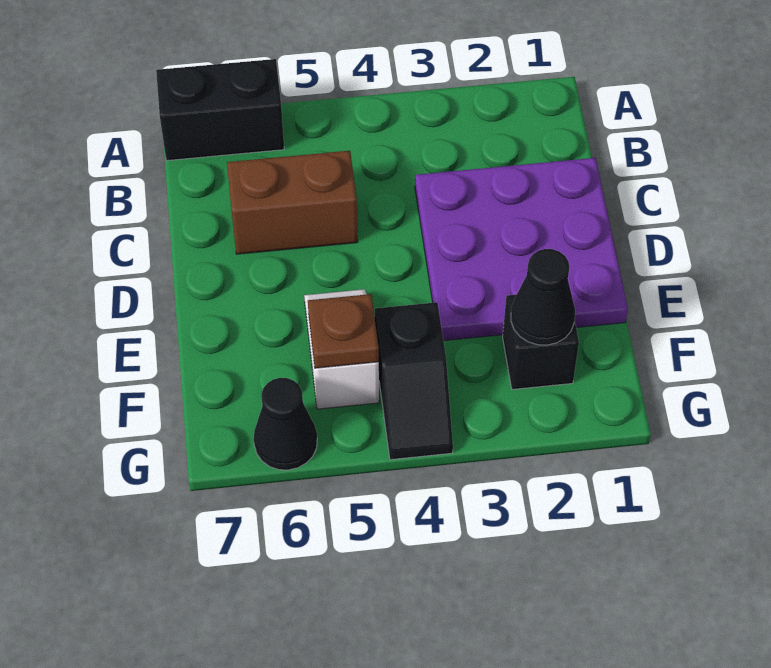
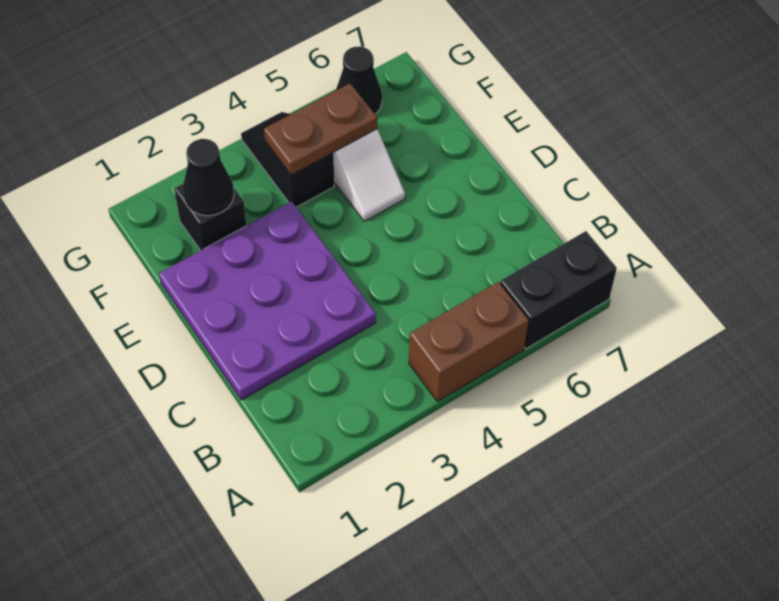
brown brick C5:C6 level 1 -> brown brick A4:A5 level 1
brown plate F5 level 2 -> brown plate F4:F5 level 2

